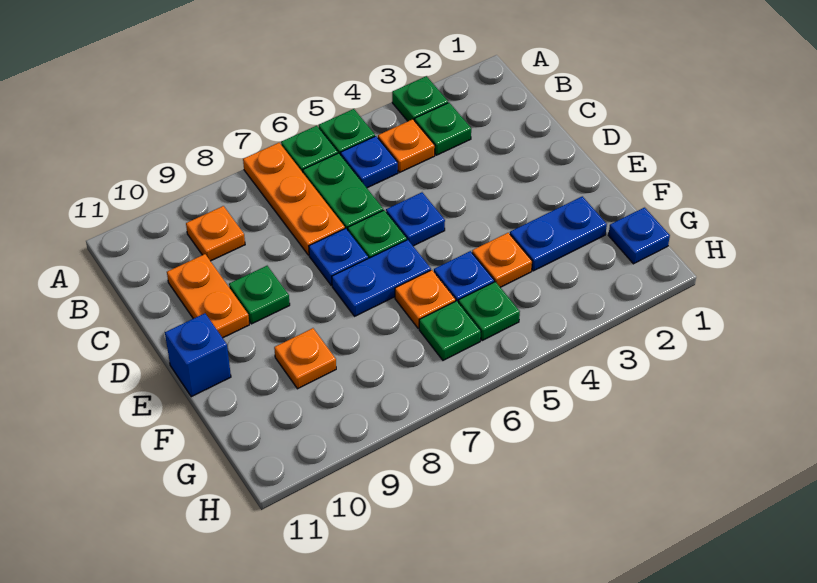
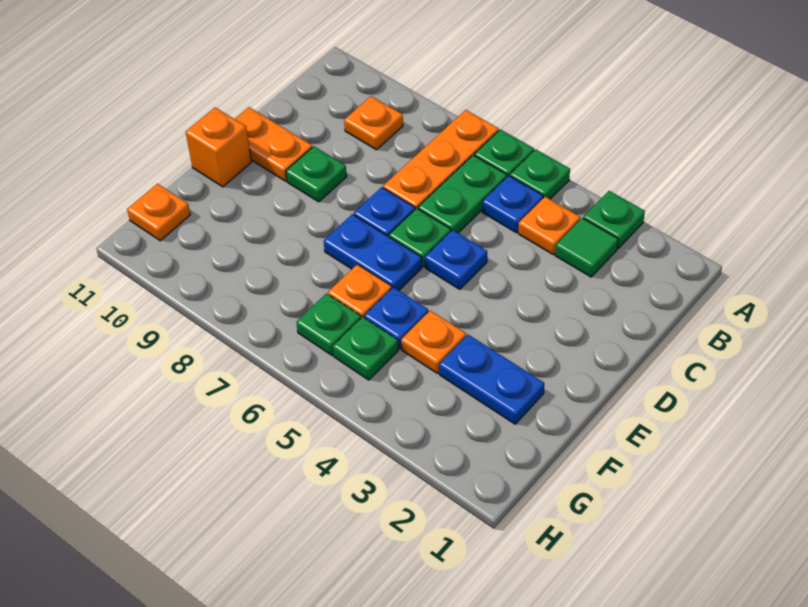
green plate B3 level 1 -> green tile B3 level 1
orange plate C10:D10 level 1 -> orange plate D10:D11 level 1
blue brick E11 level 1 -> orange brick E11 level 1
orange plate F9 level 1 -> orange plate G11 level 1
blue plate G1 level 1 -> none

